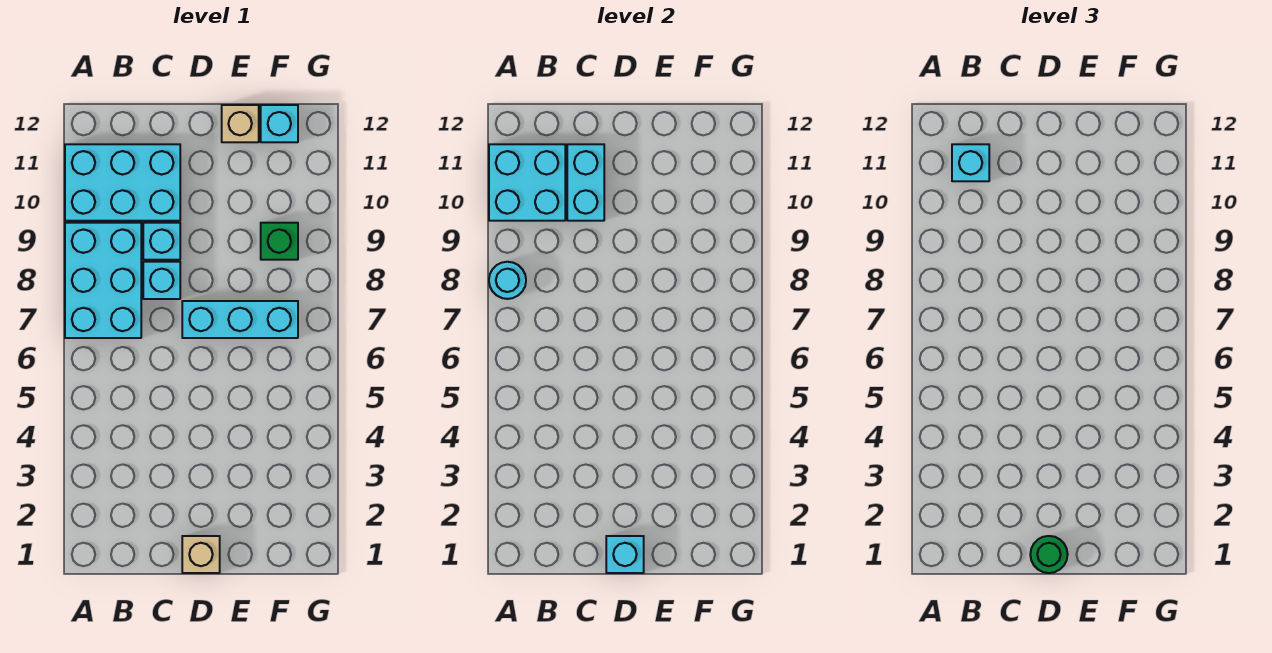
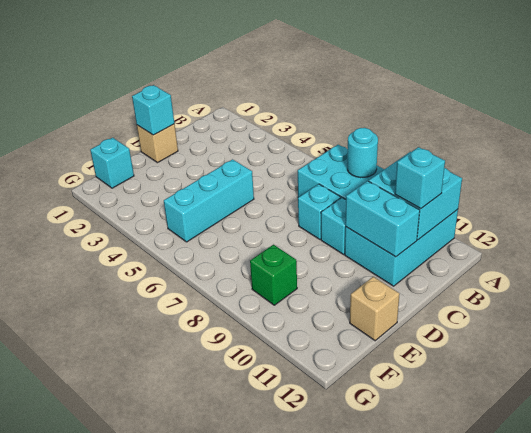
green round brick D1 level 3 -> none
cyan brick D7:F7 level 1 -> cyan brick D5:F5 level 1
cyan brick F12 level 1 -> cyan brick F1 level 1

